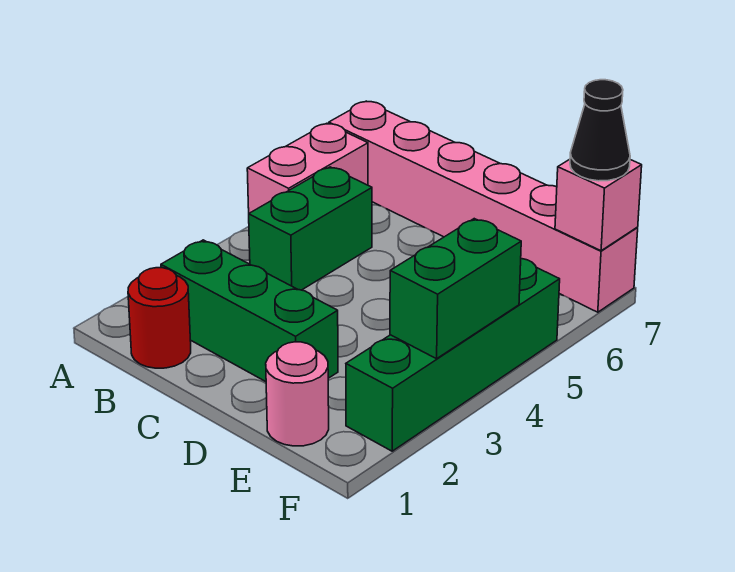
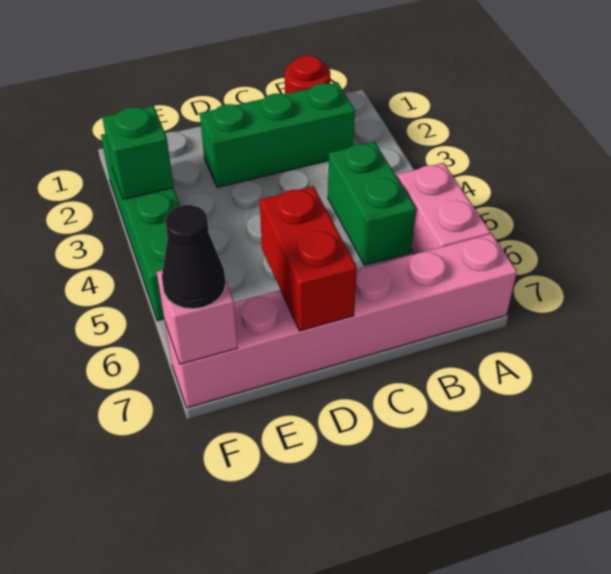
none -> red brick D6:D7 level 2
pink round brick E1 level 1 -> none
green brick F3:F4 level 2 -> green brick F3 level 2

